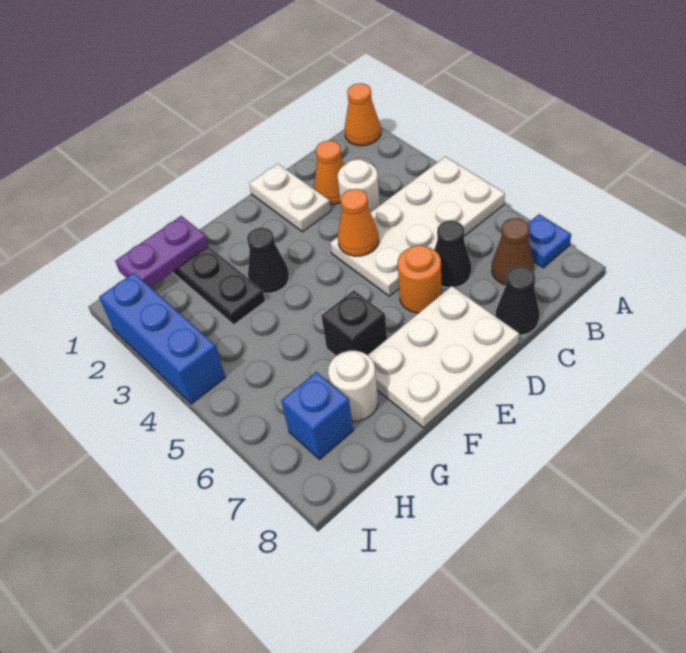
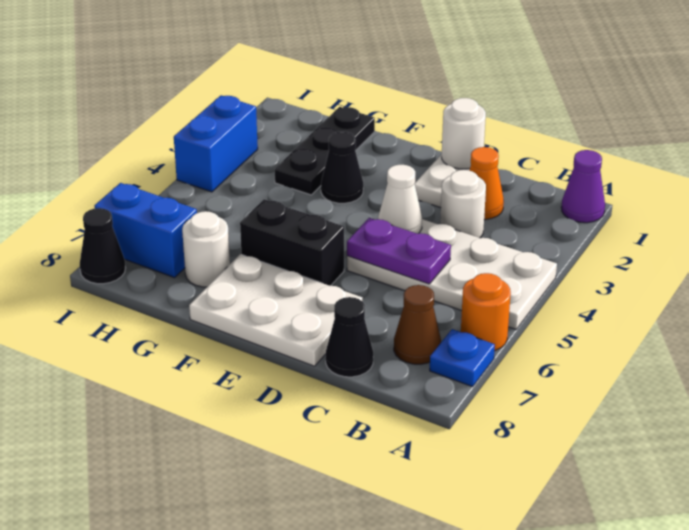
orange cone A1 level 1 -> purple cone A1 level 1
black cone C6 level 1 -> black cone I8 level 1
none -> white round brick D1 level 2
orange cone D4 level 2 -> white cone D4 level 2
orange round brick D6 level 1 -> orange round brick A6 level 1
black brick F6 level 1 -> black brick E6:F6 level 1
purple plate G1:H1 level 2 -> purple plate C5:D5 level 2
blue brick H7 level 1 -> blue brick H7:I7 level 1
blue brick I2:I4 level 1 -> blue brick I3:I4 level 1

